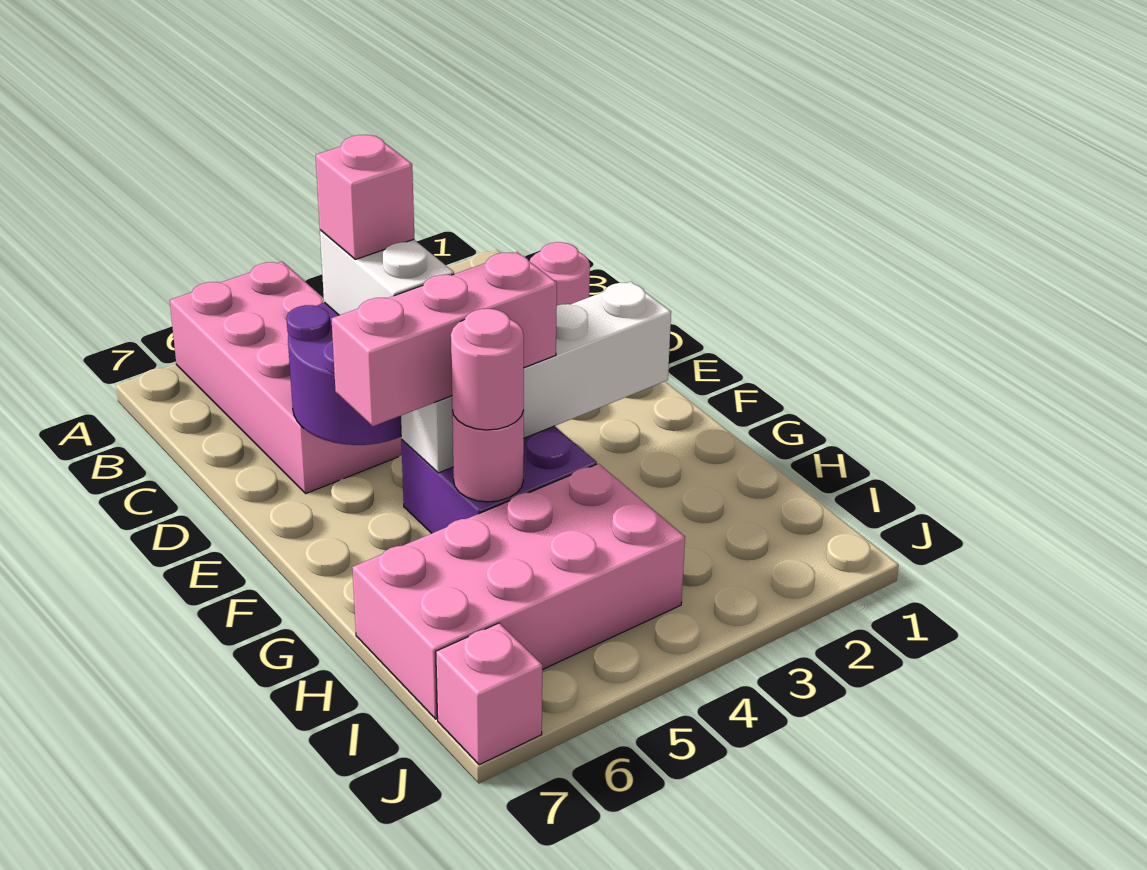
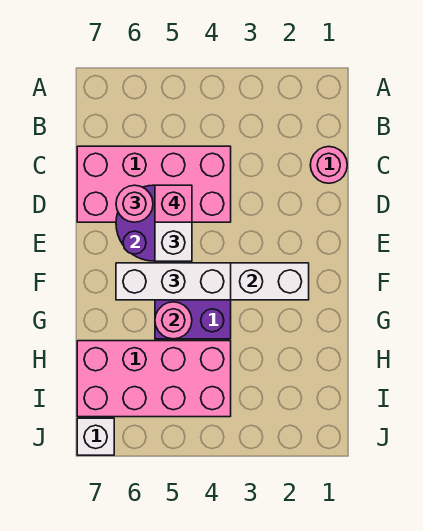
pink brick A5:D6 level 1 -> pink brick C4:D7 level 1
pink brick F4:F6 level 3 -> white brick F4:F6 level 3
pink round brick G5 level 3 -> pink round brick D6 level 3
pink brick J7 level 1 -> white brick J7 level 1

